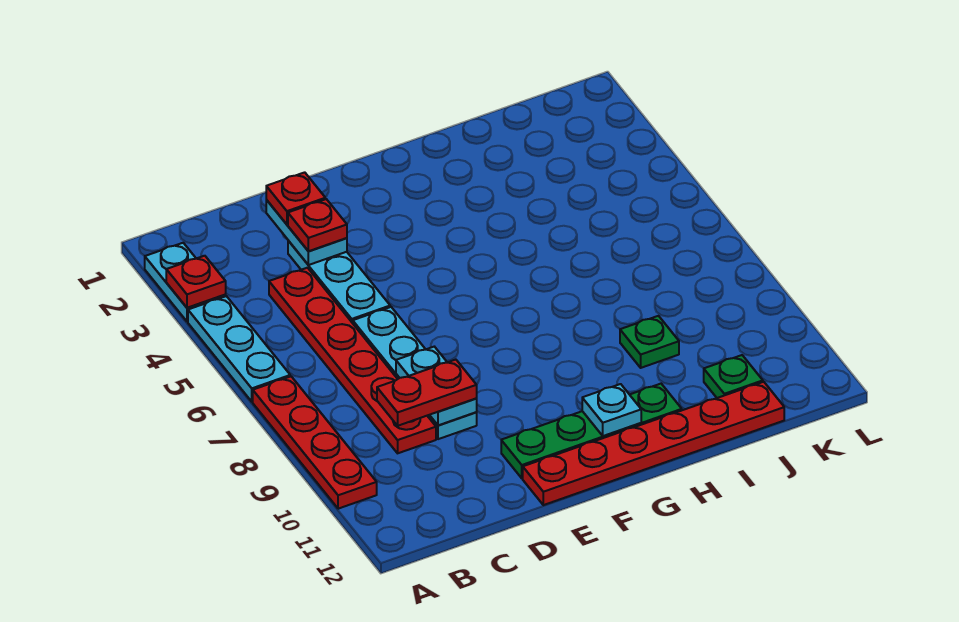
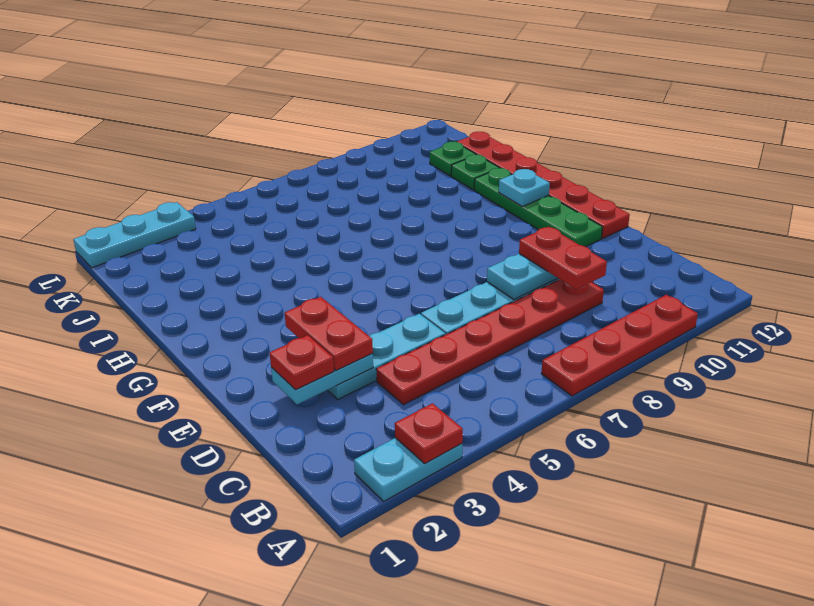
cyan plate A4:A6 level 1 -> cyan plate L1:L3 level 1
red plate D3 level 3 -> red plate D3:E3 level 3
green plate I9 level 1 -> green plate I11 level 1

